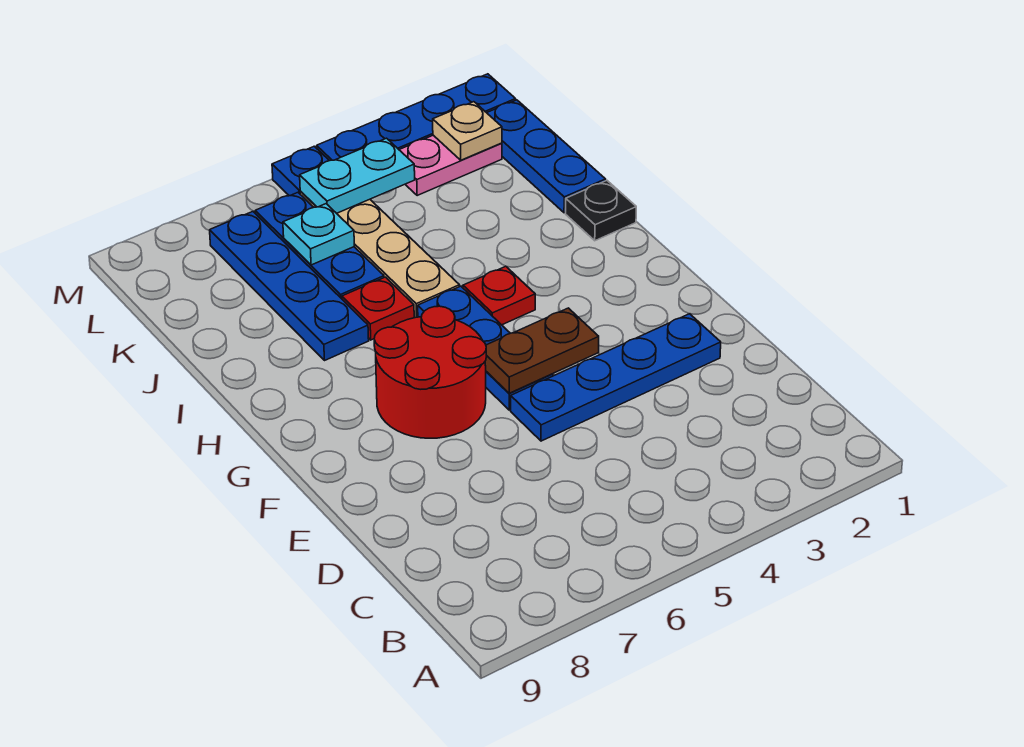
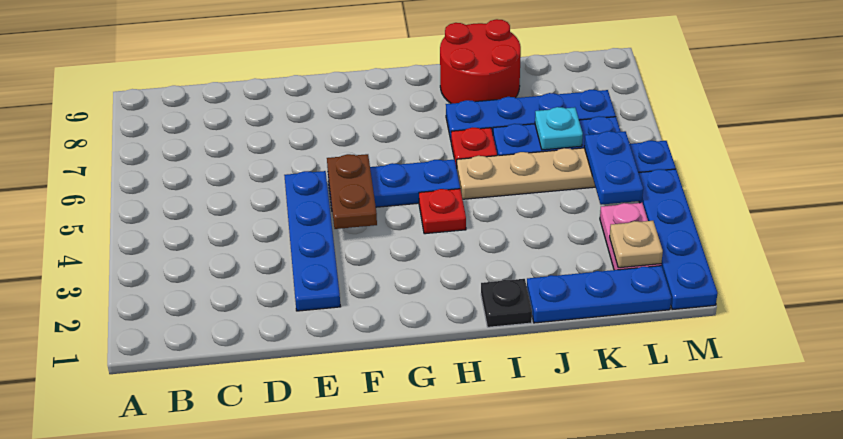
red round brick F6:G7 level 1 -> red round brick I8:J9 level 1
cyan plate L4:L5 level 2 -> blue plate L4:L5 level 2

